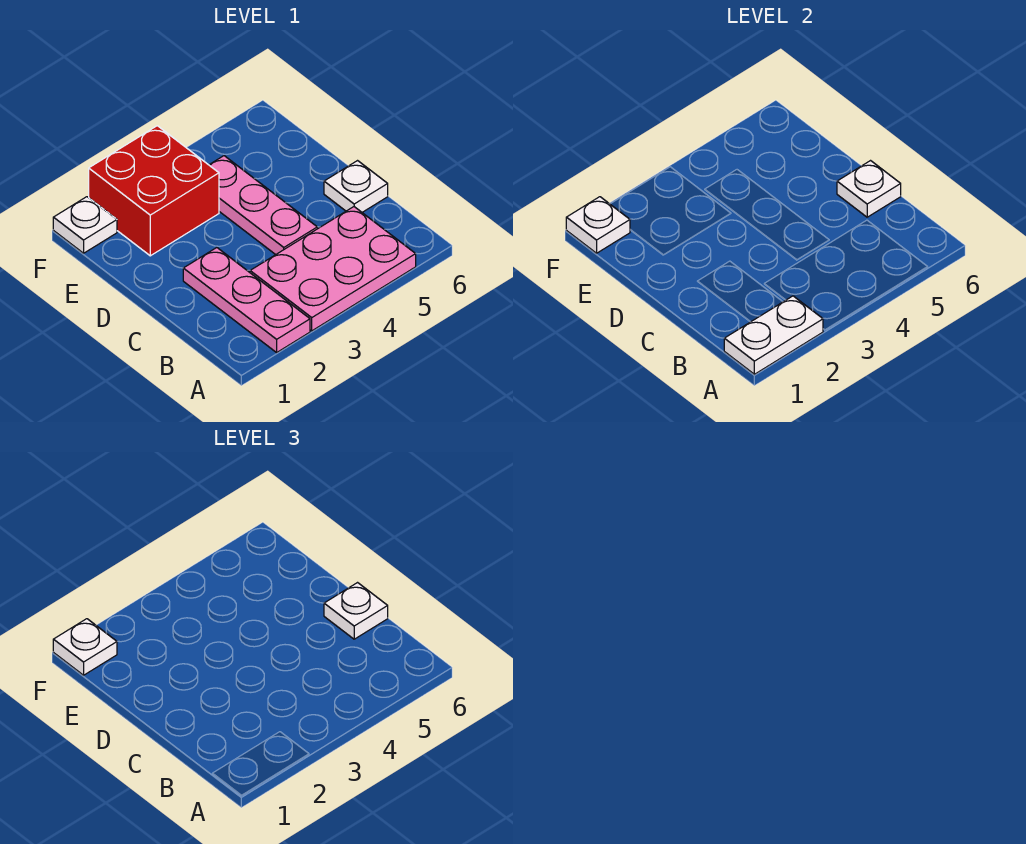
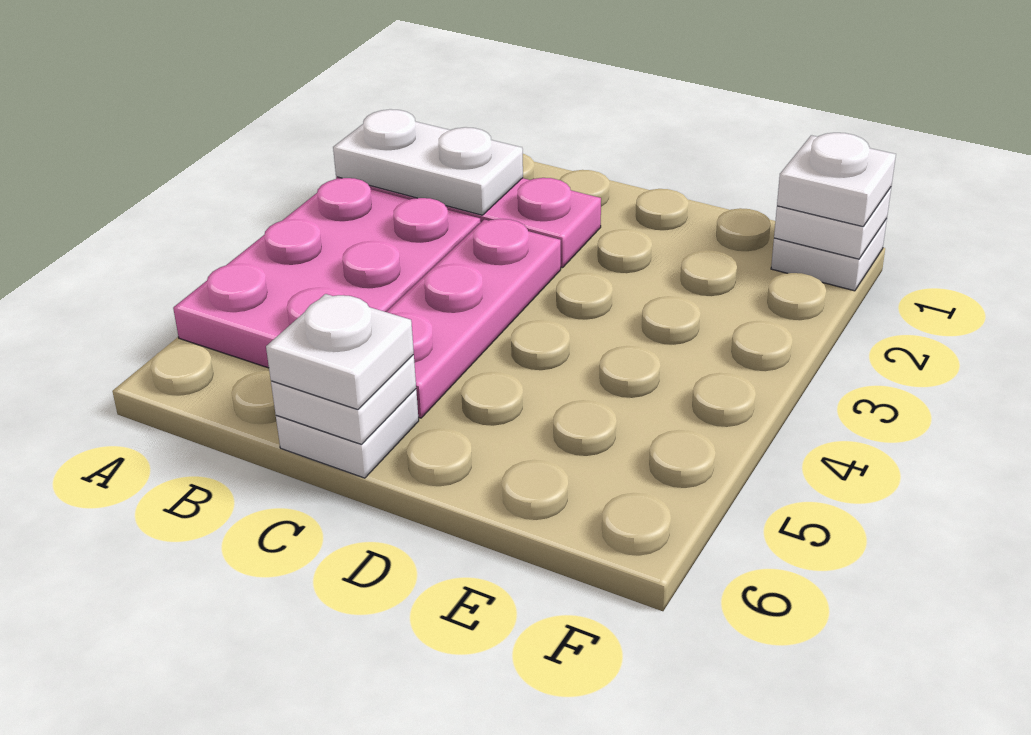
white plate A1:A2 level 2 -> white plate A2:B2 level 2
pink plate C4:E4 level 1 -> pink plate C3:C5 level 1
red brick E2:F3 level 1 -> none

